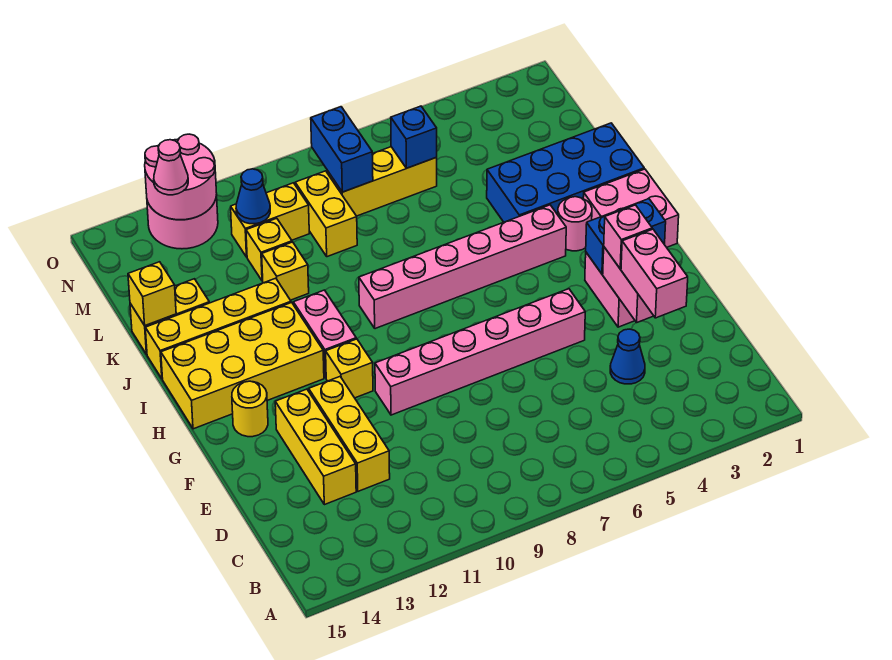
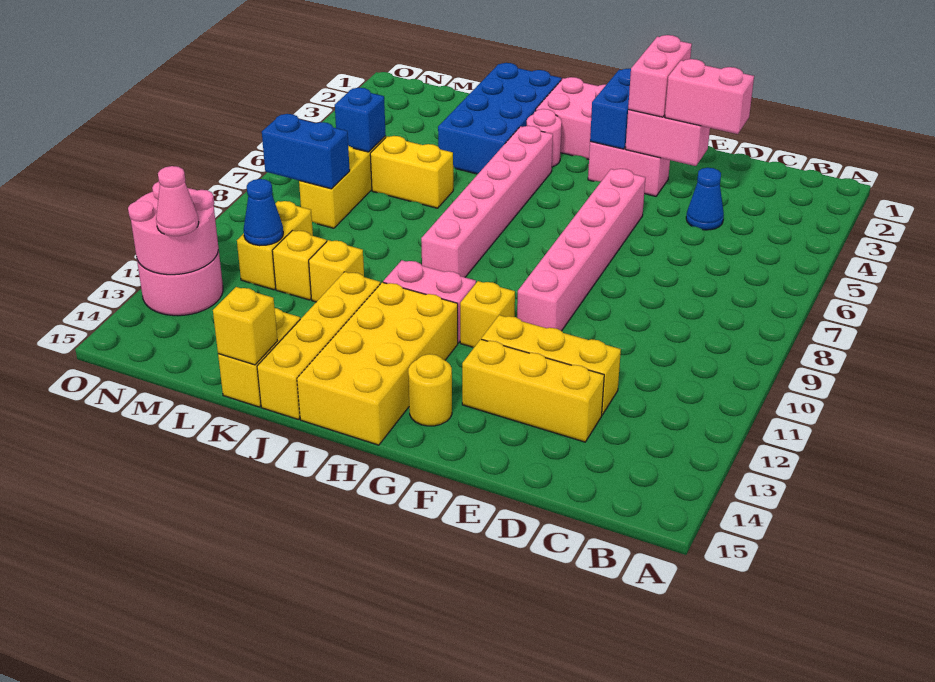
pink brick F3 level 3 -> pink brick F2:F3 level 3
yellow brick L9:M9 level 1 -> yellow brick K6:L6 level 1

